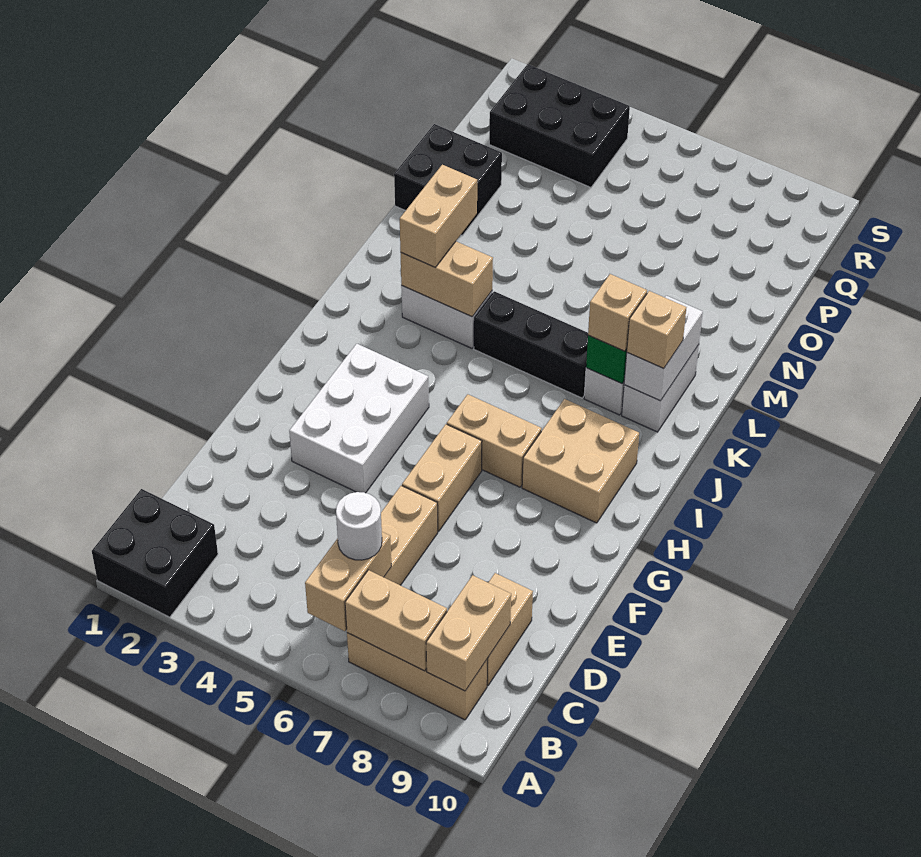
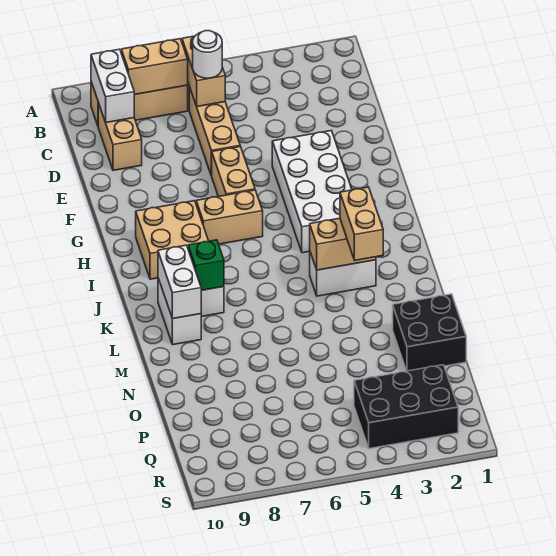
black brick A1:B2 level 1 -> none
tan brick B9:C9 level 2 -> white brick B9:C9 level 2
white brick F3:H4 level 1 -> white brick F3:I4 level 1
black brick K5:K7 level 1 -> none
tan brick K8 level 3 -> none
tan brick K9 level 3 -> none

